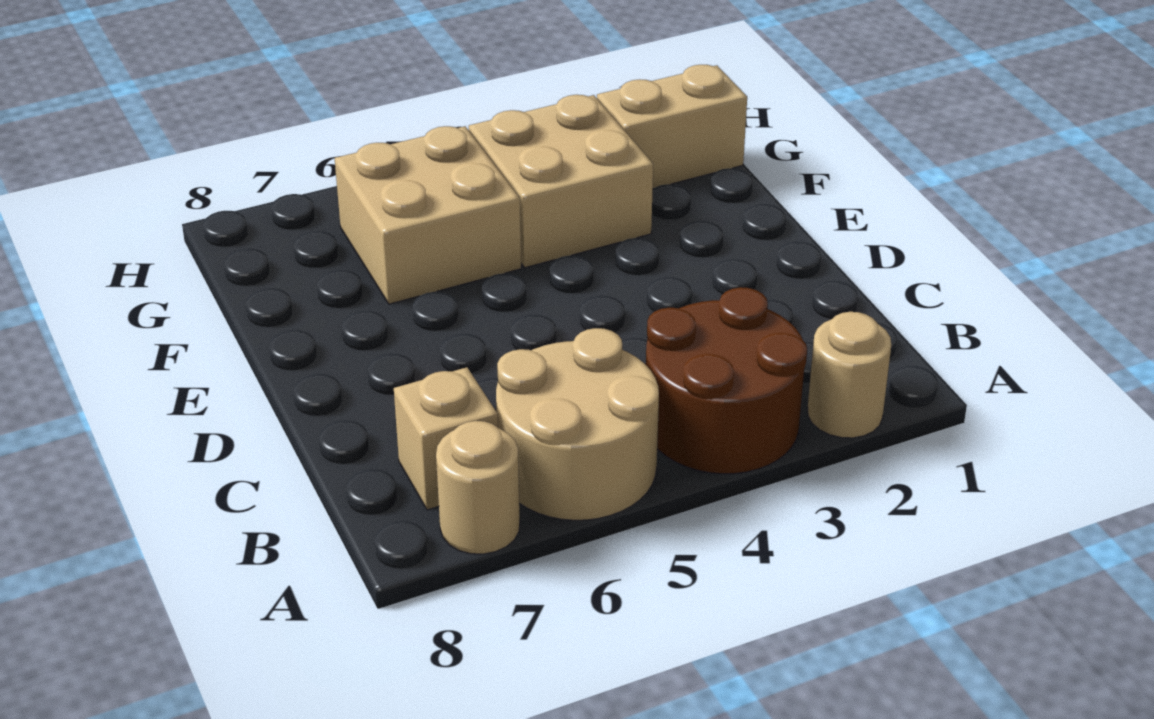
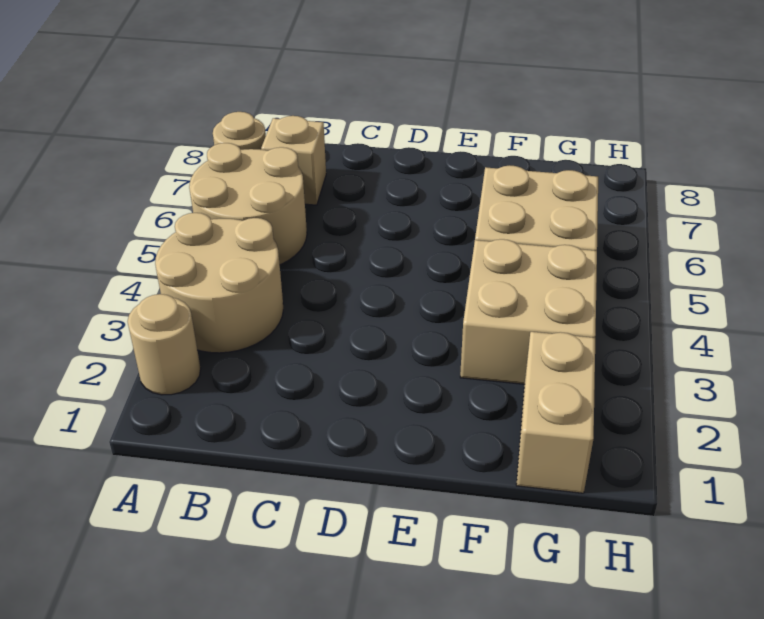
brown round brick A3:B4 level 1 -> tan round brick A3:B4 level 1

